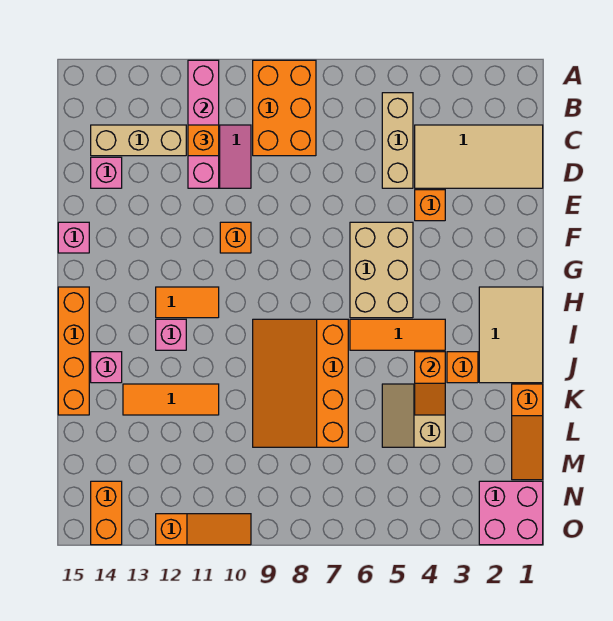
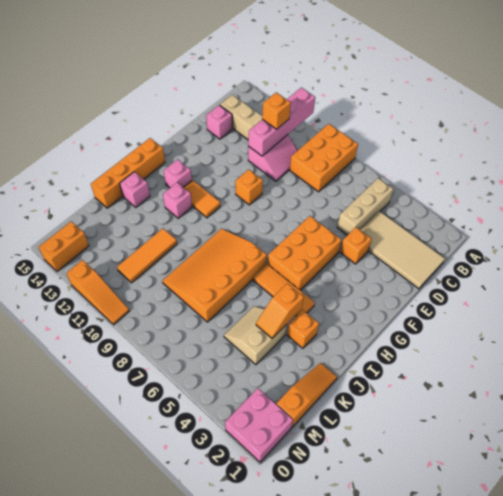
tan brick F5:H6 level 1 -> orange brick F5:H6 level 1
pink brick F15 level 1 -> pink brick H13 level 1
tan tile H1:J2 level 1 -> none
orange slope K1:M1 level 1 top K -> orange slope K1:M1 level 1 top M
orange tile K11:K13 level 1 -> orange tile K11:M11 level 1

